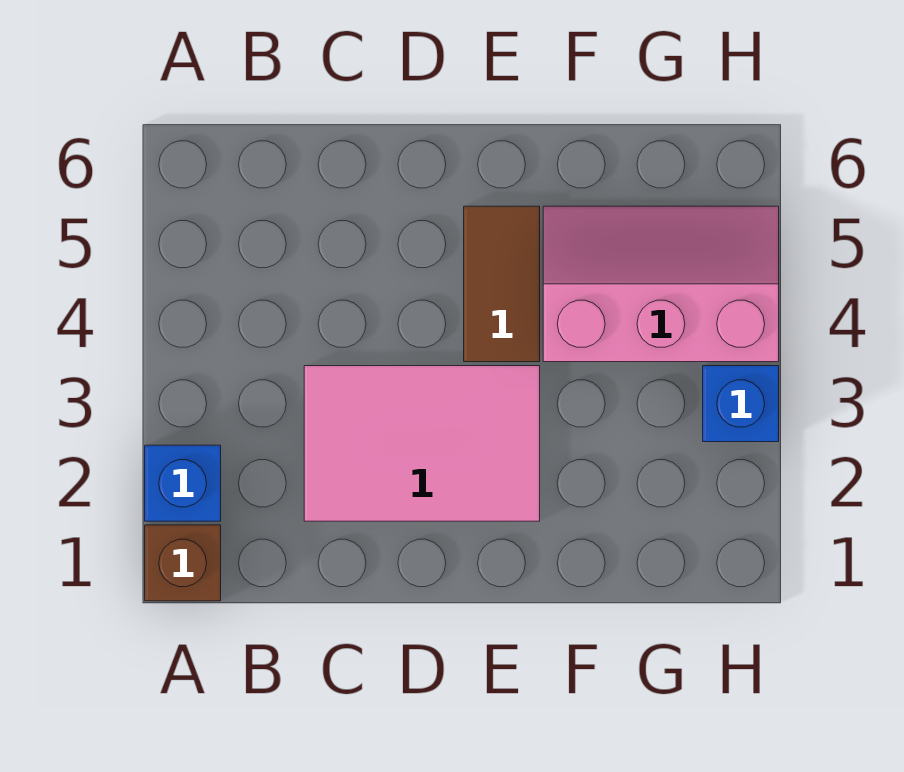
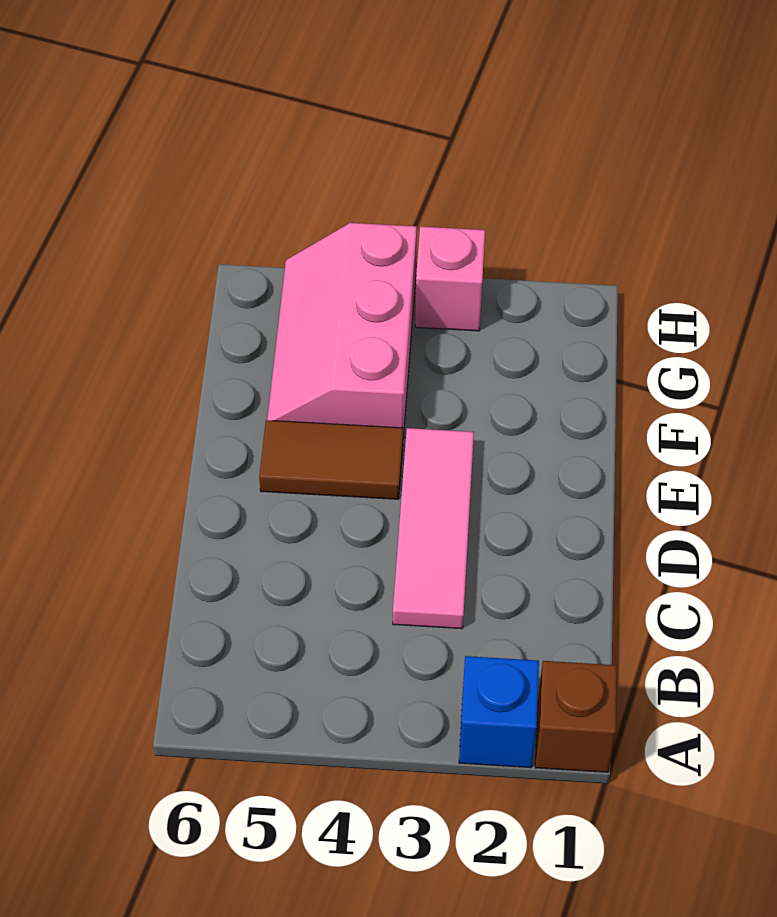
pink tile C2:E3 level 1 -> pink tile C3:E3 level 1
blue brick H3 level 1 -> pink brick H3 level 1

